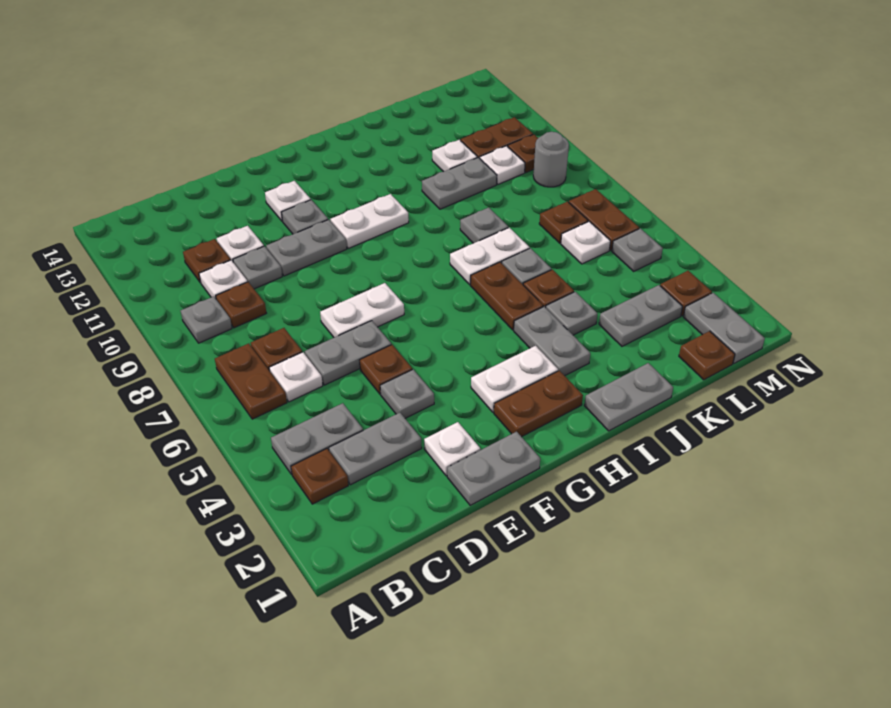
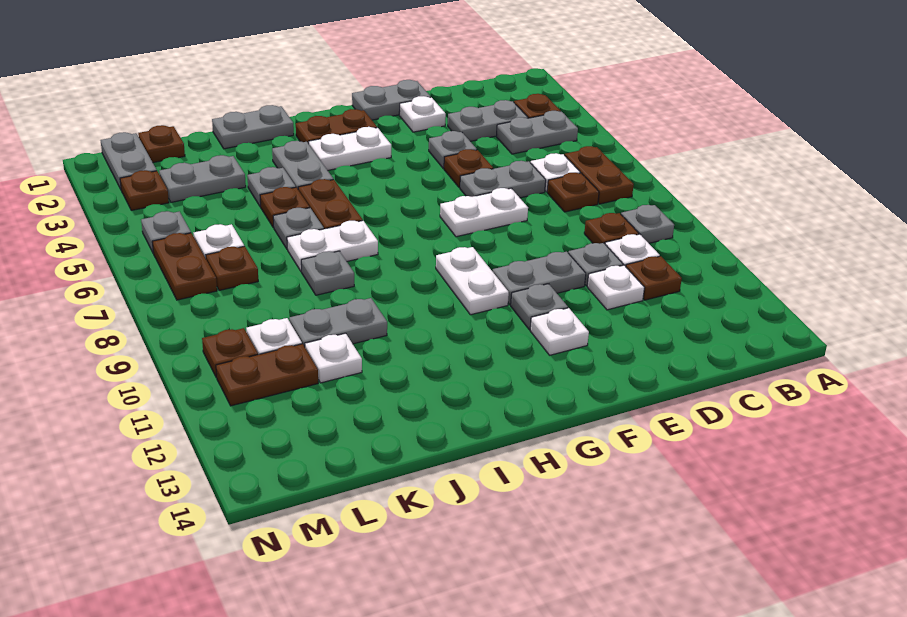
white plate G10:H10 level 1 -> white plate G9:G10 level 1
grey round brick M9 level 1 -> none

